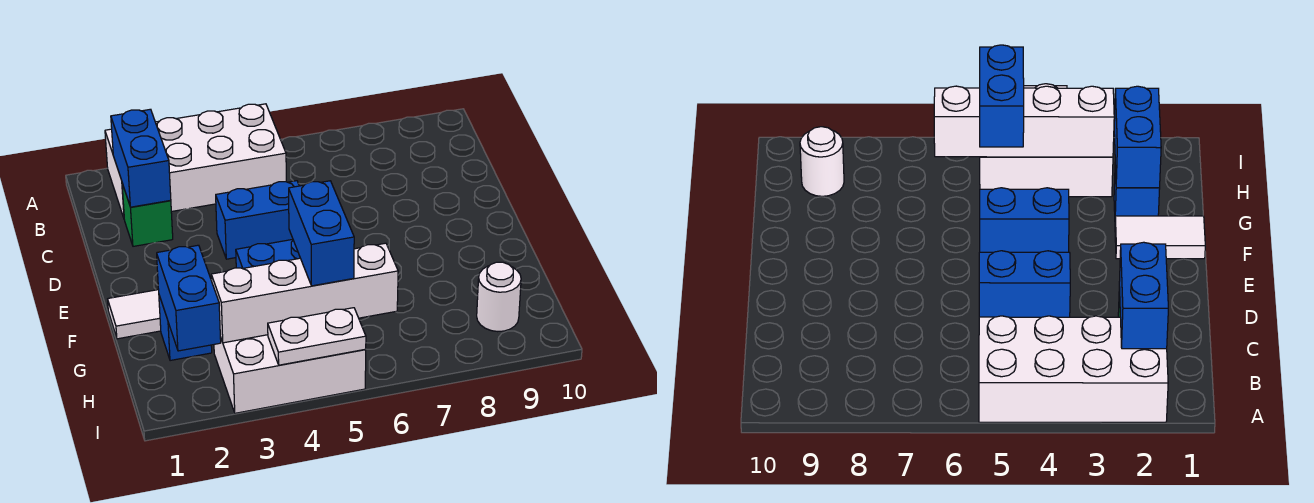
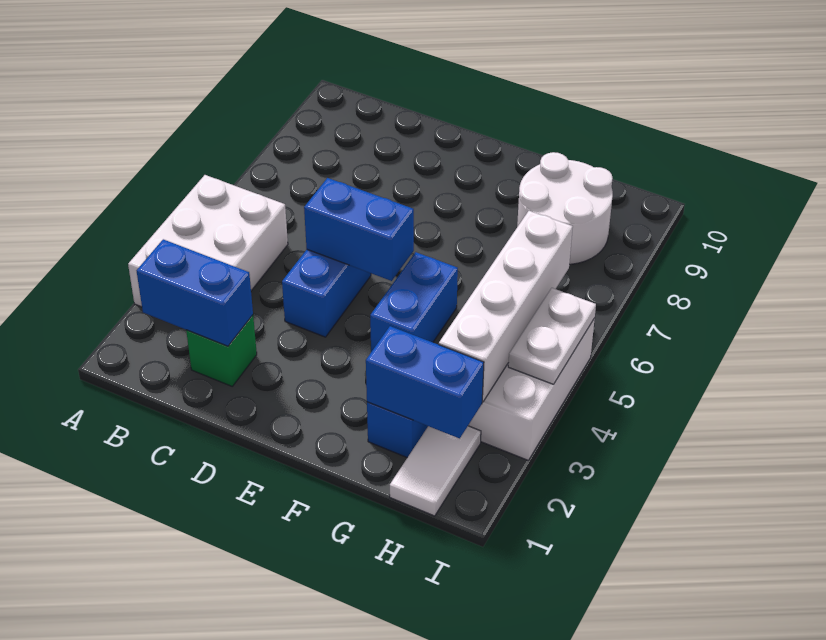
white brick A2:B5 level 1 -> white brick A3:B5 level 1
white tile F1:F2 level 1 -> white tile H1:H2 level 1
blue brick G5:H5 level 3 -> blue brick D5:E5 level 2
white round brick H9 level 1 -> white round brick G8:H9 level 1

